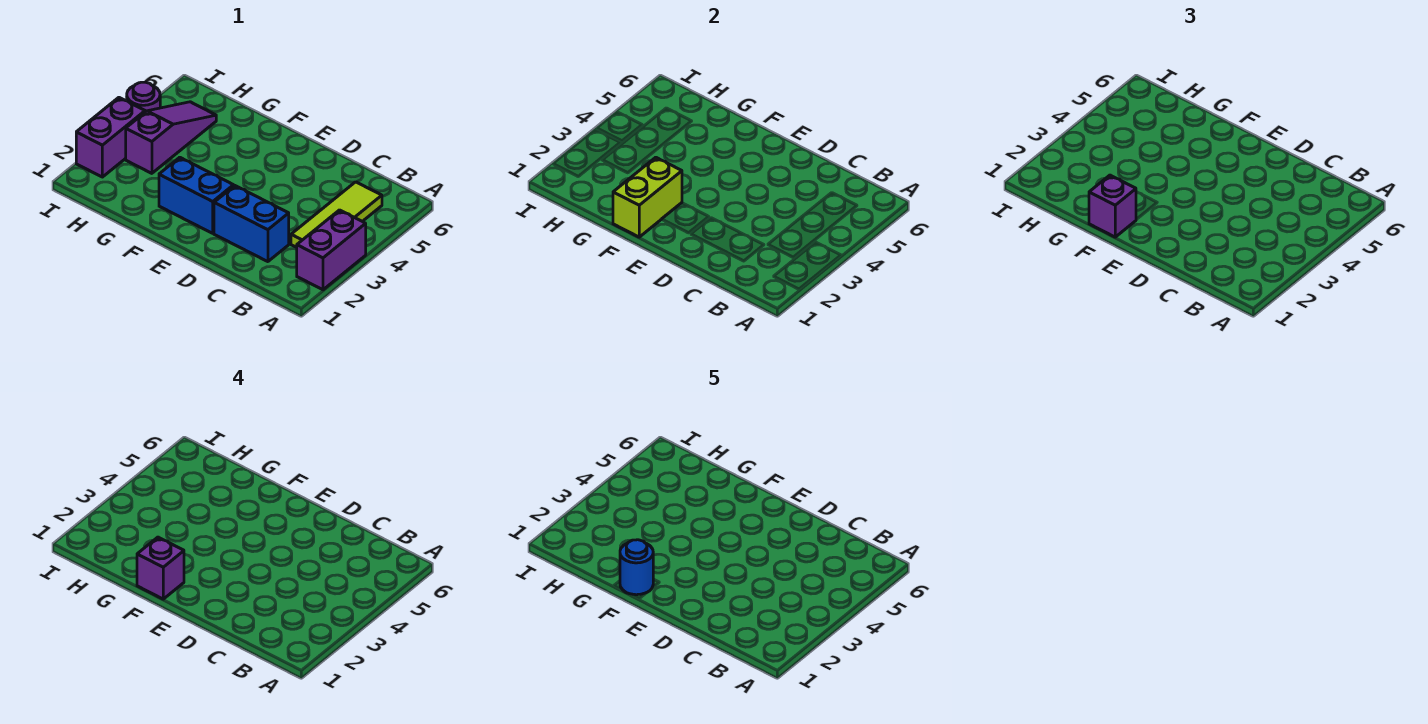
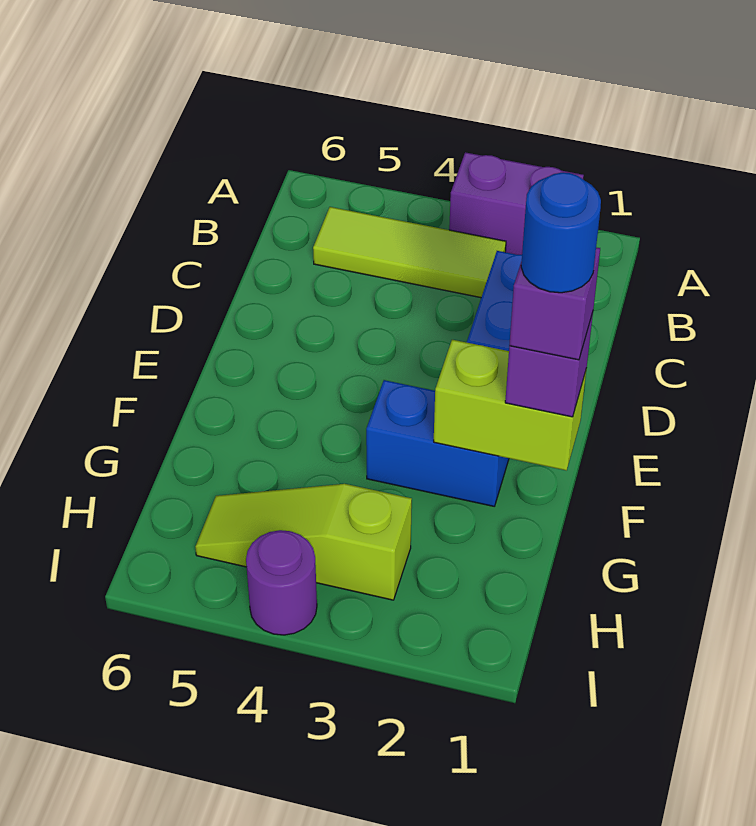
blue brick E2:F2 level 1 -> blue brick F2:F3 level 1
purple slope H3:H5 level 1 top 3 -> lime slope H3:H5 level 1 top 3
purple brick I2:I3 level 1 -> none

